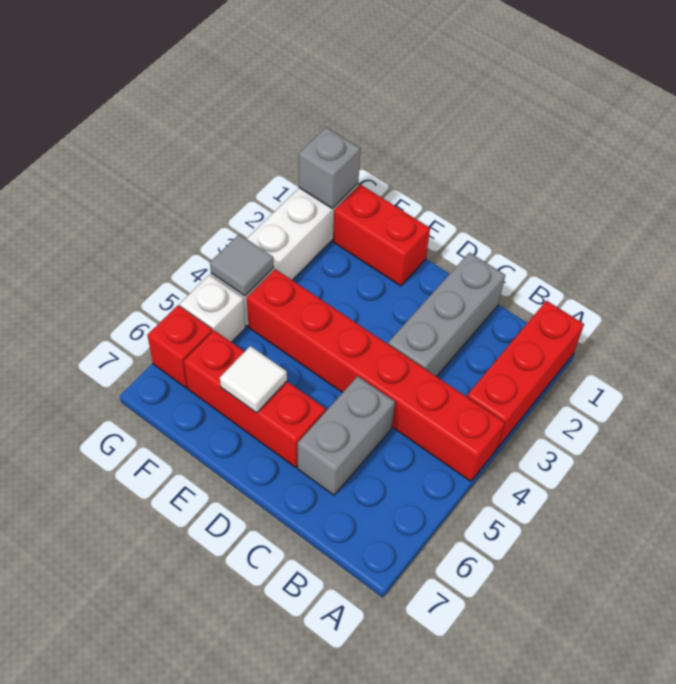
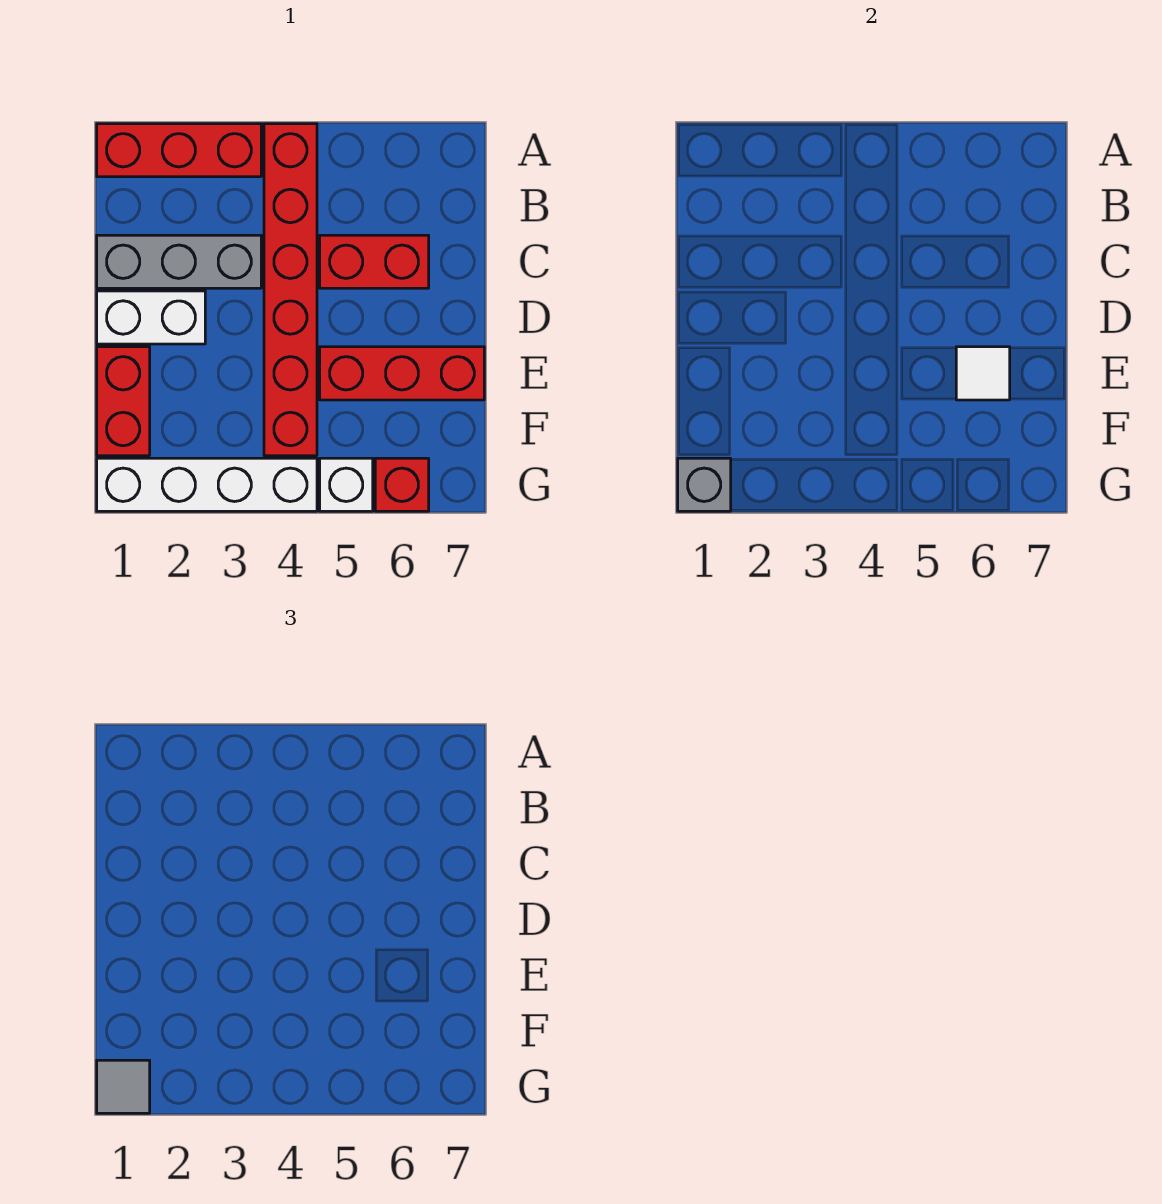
grey brick C5:C6 level 1 -> red brick C5:C6 level 1
none -> white brick D1:D2 level 1
red brick D6:F6 level 1 -> red brick E5:E7 level 1
grey tile G4 level 2 -> grey tile G1 level 3

